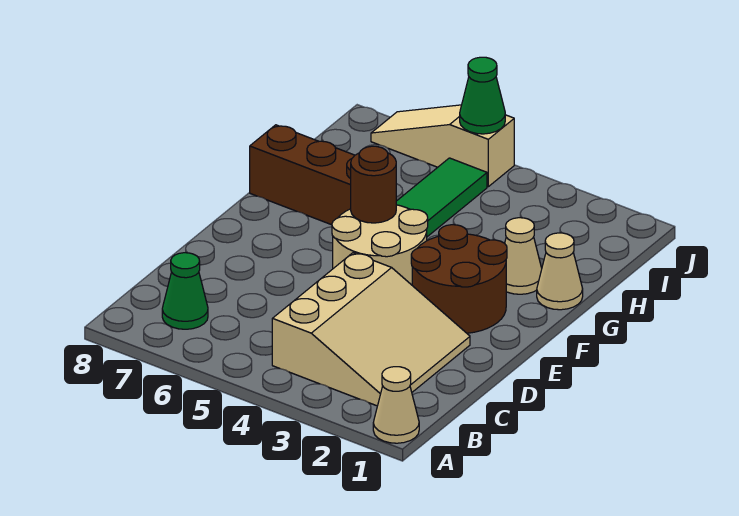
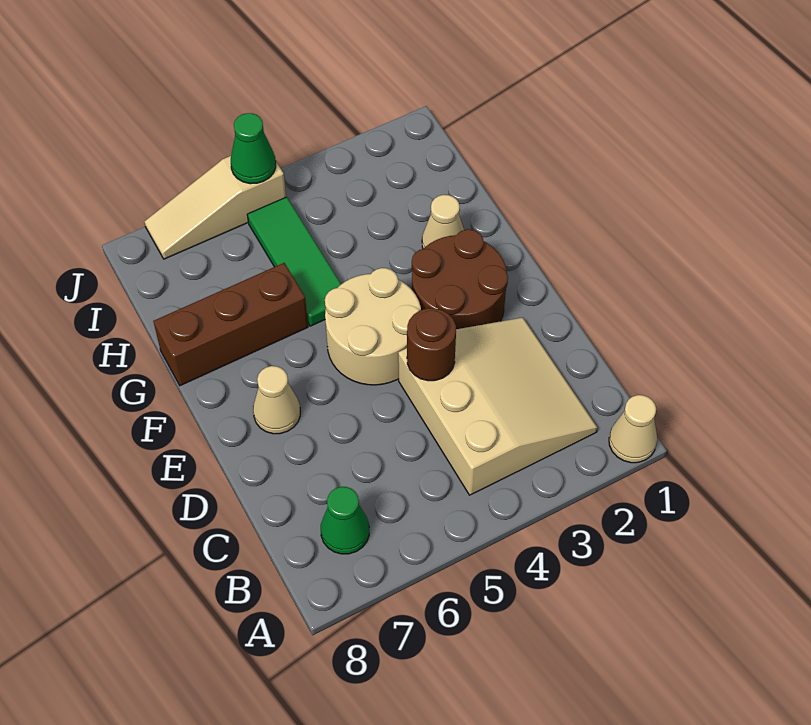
brown round brick F5 level 2 -> brown round brick D4 level 2
tan cone G1 level 1 -> tan cone E7 level 1

